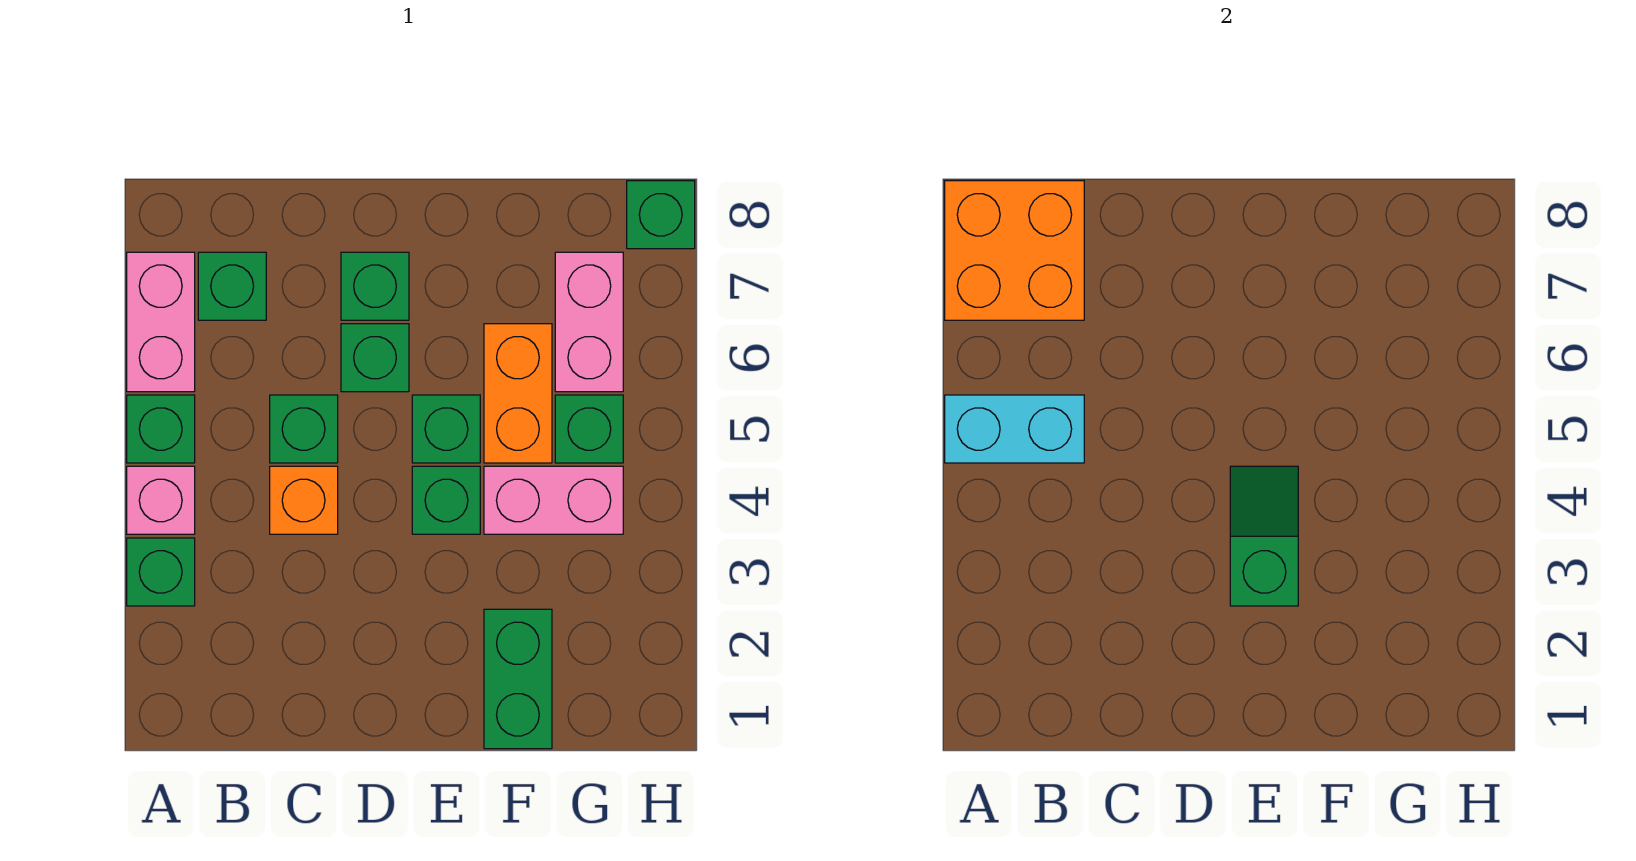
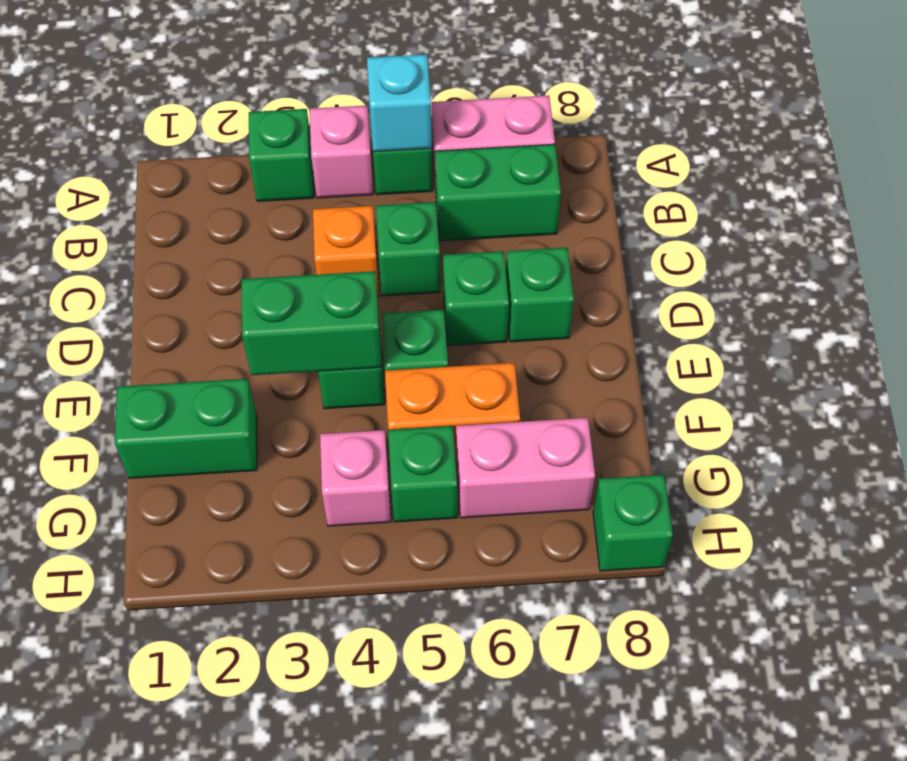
cyan brick A5:B5 level 2 -> cyan brick A5 level 2
orange brick A7:B8 level 2 -> none
green brick B7 level 1 -> green brick B6:B7 level 1
green slope E3:E4 level 2 top 3 -> green brick E3:E4 level 2
pink brick F4:G4 level 1 -> pink brick G4 level 1

